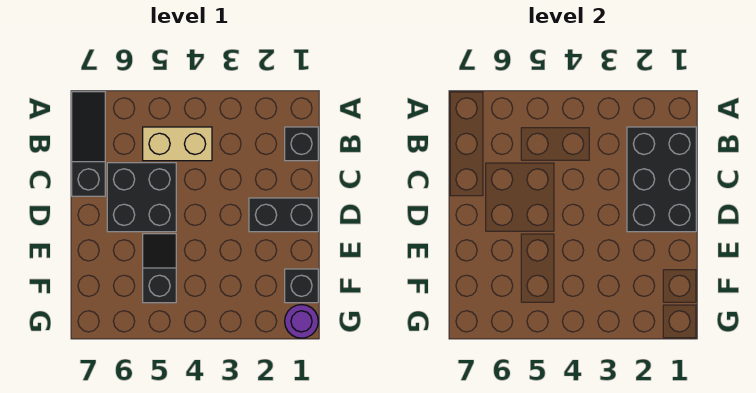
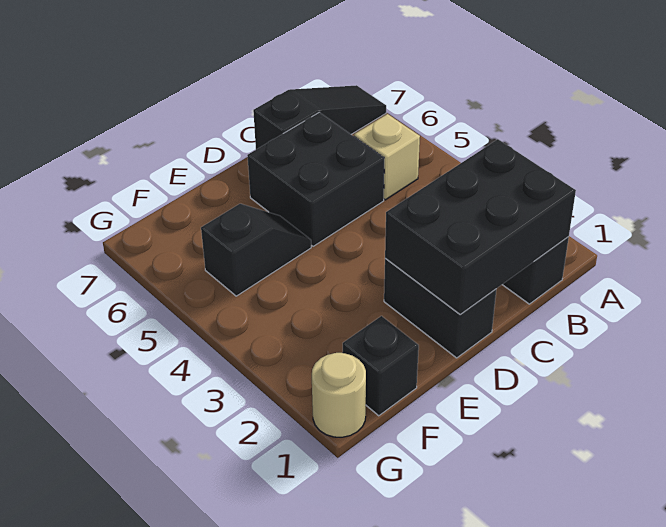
tan brick B4:B5 level 1 -> tan brick B5 level 1
purple round brick G1 level 1 -> tan round brick G1 level 1

